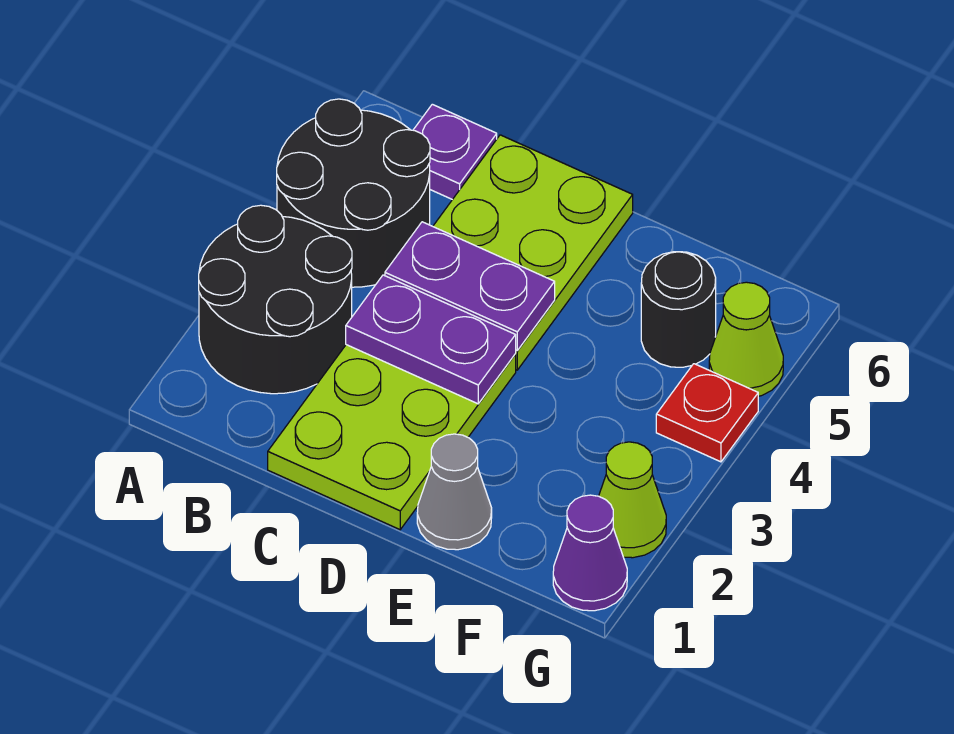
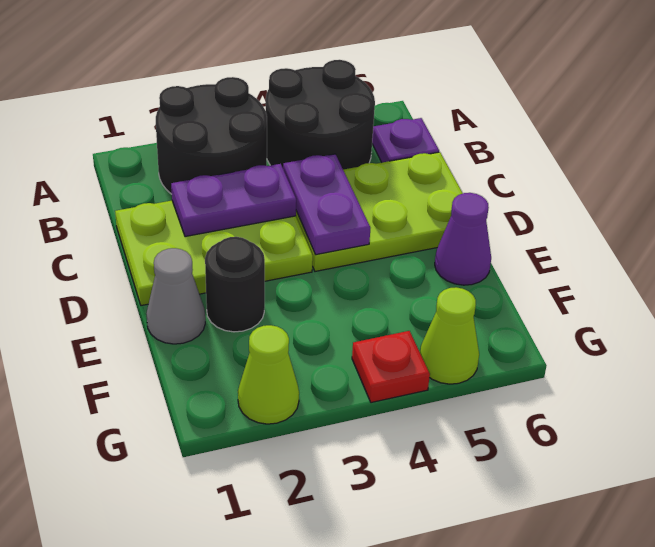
purple plate C3:D3 level 2 -> purple plate C2:C3 level 2
black round brick F5 level 1 -> black round brick E2 level 1
purple cone G1 level 1 -> purple cone E6 level 1

